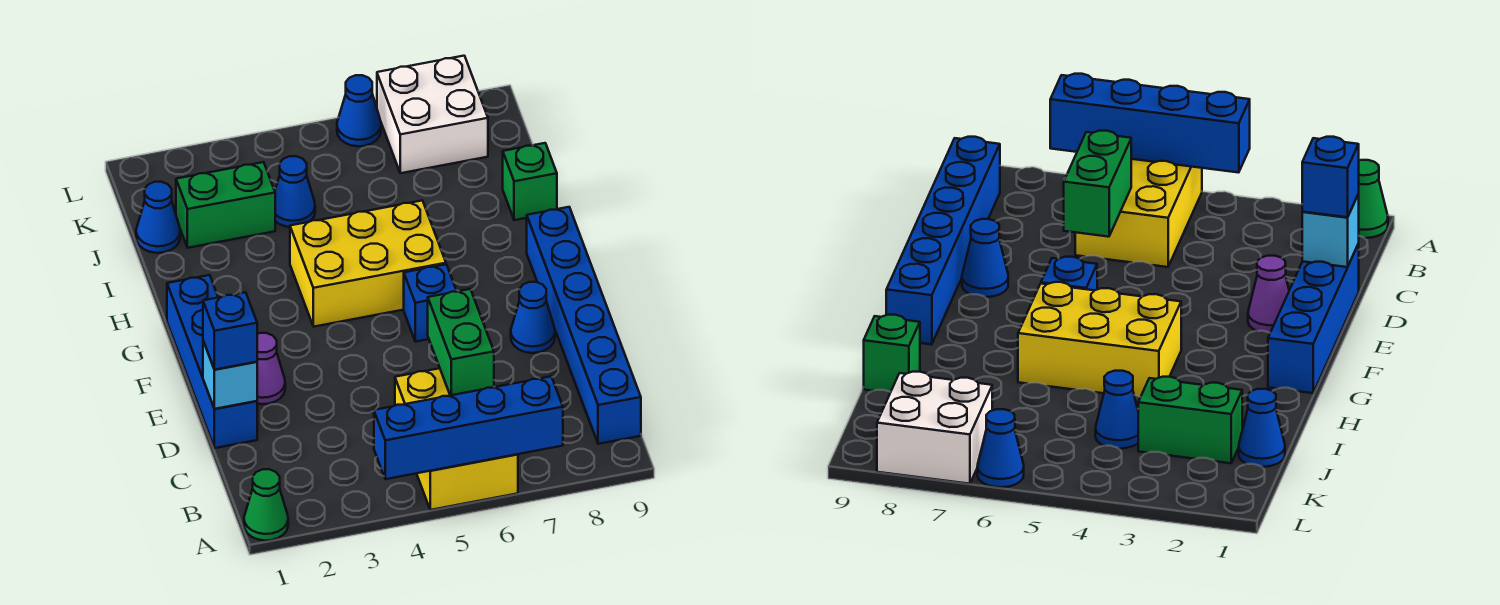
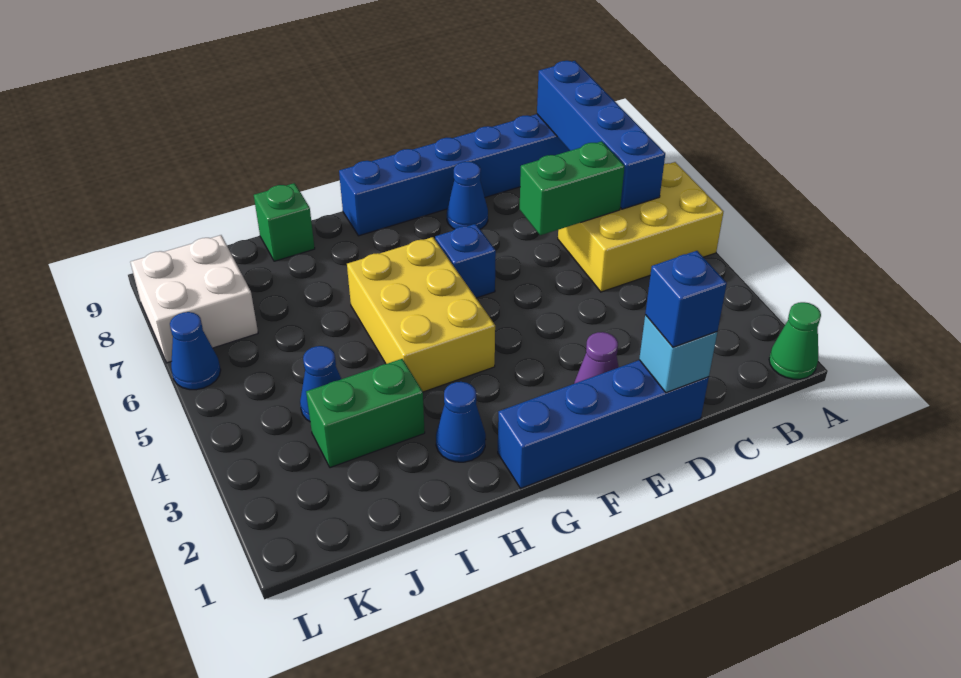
blue brick A4:A7 level 2 -> blue brick B6:B9 level 2
blue cone J1 level 1 -> blue cone H2 level 1
green brick J2:J3 level 1 -> green brick I3:J3 level 1

